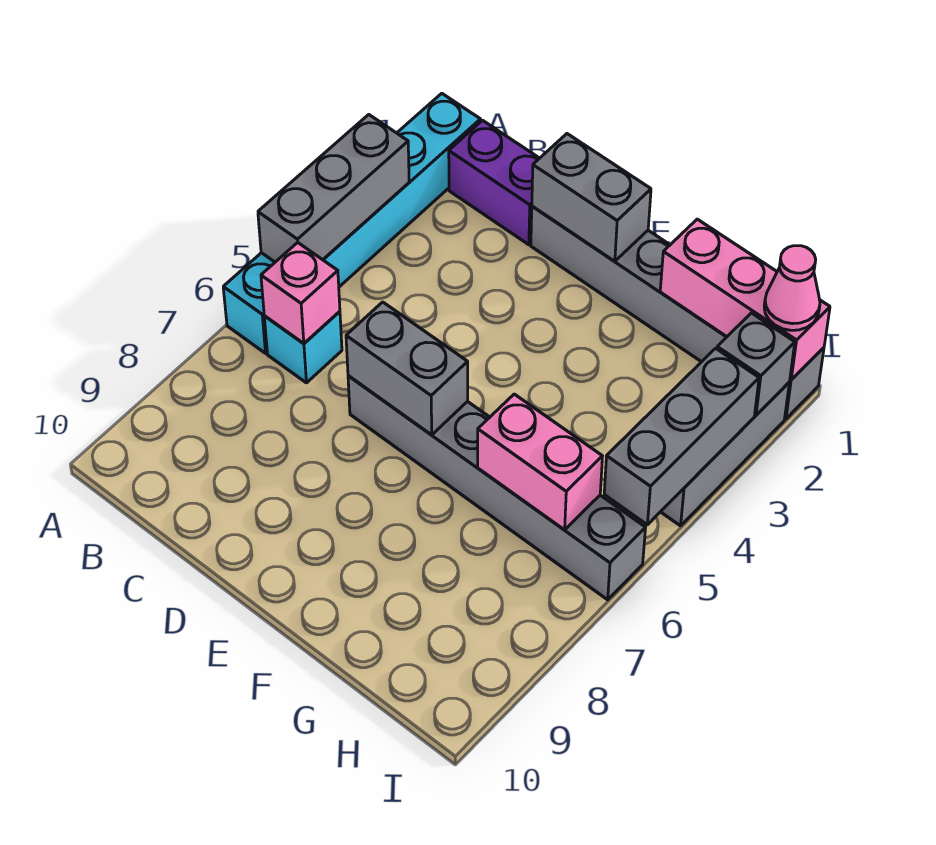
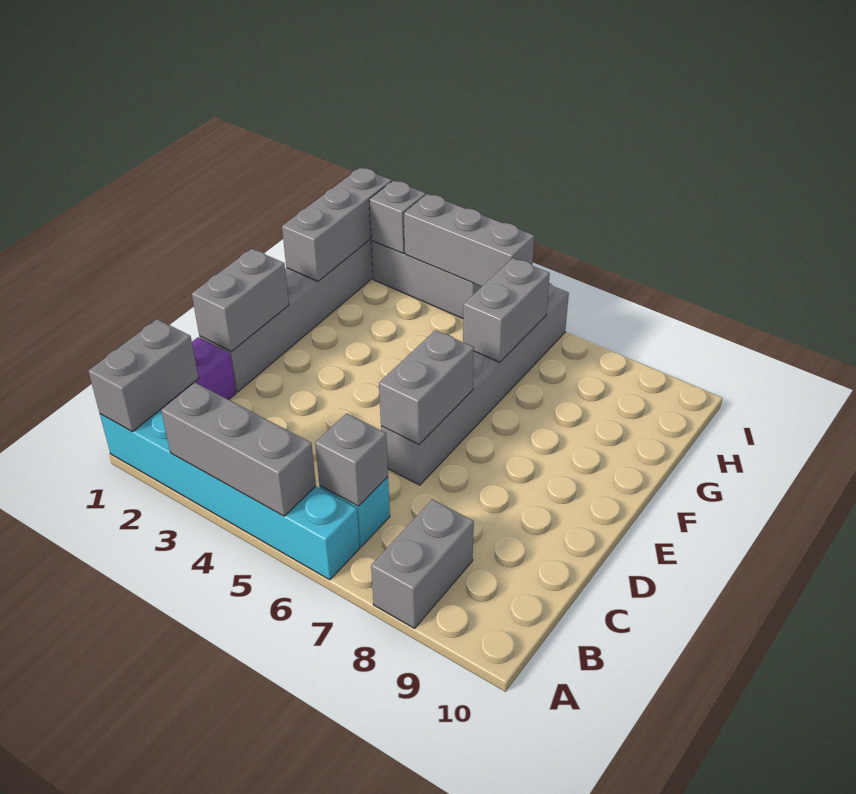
none -> grey brick A1:B1 level 2
none -> grey brick A8:B8 level 1
pink brick B6 level 2 -> grey brick B6 level 2
pink brick G1:I1 level 2 -> grey brick G1:I1 level 2
pink brick G6:H6 level 2 -> grey brick G6:H6 level 2
pink cone I1 level 3 -> none

